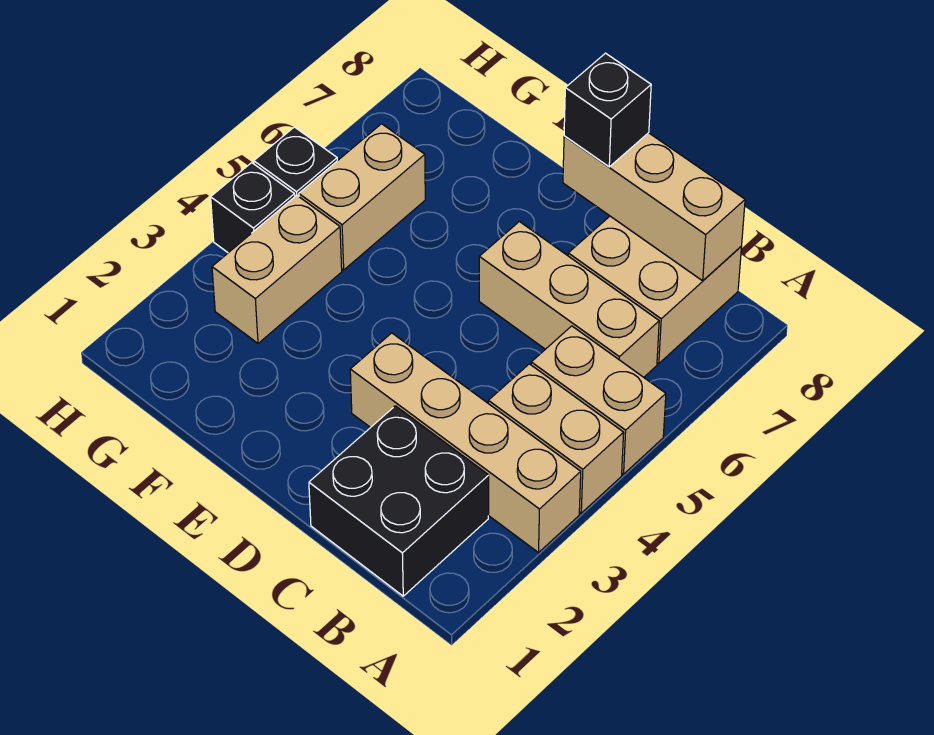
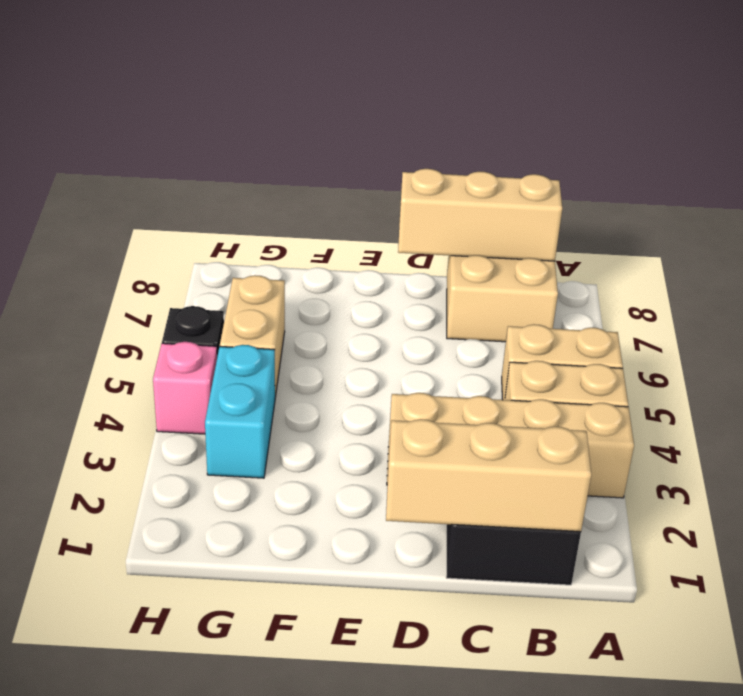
tan brick B6:D6 level 1 -> tan brick B1:D1 level 2
black brick D8 level 3 -> none
tan brick G3:G4 level 1 -> cyan brick G3:G4 level 1
black brick H4 level 1 -> pink brick H4 level 1

